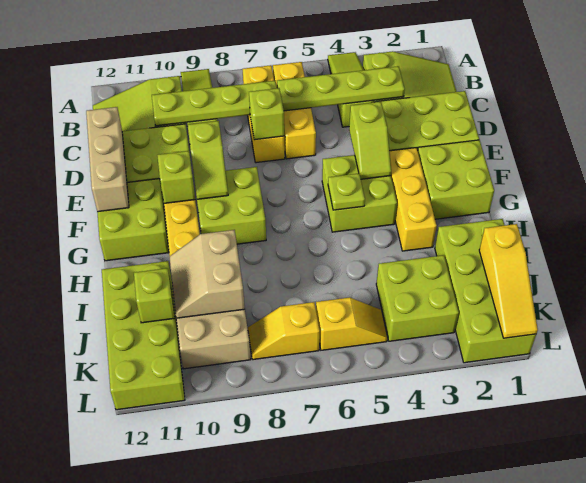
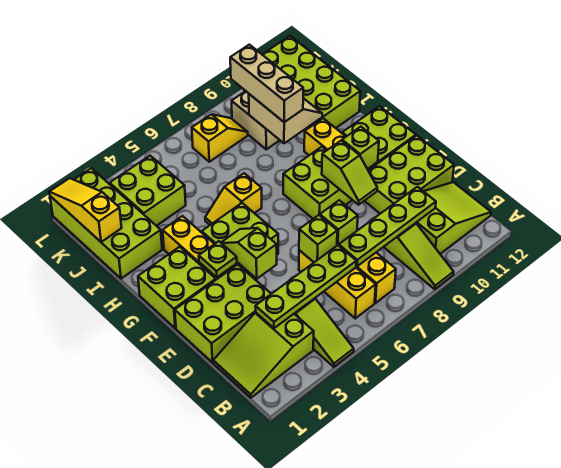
tan brick D12:F12 level 2 -> tan brick I9:K9 level 3
lime slope E9:F9 level 2 top E -> lime slope E9:F9 level 2 top F
lime plate G5 level 2 -> lime plate F3 level 2
lime brick J11 level 2 -> lime brick D6 level 2
yellow slope K5:K6 level 1 top 6 -> yellow slope H5:H6 level 1 top 6

